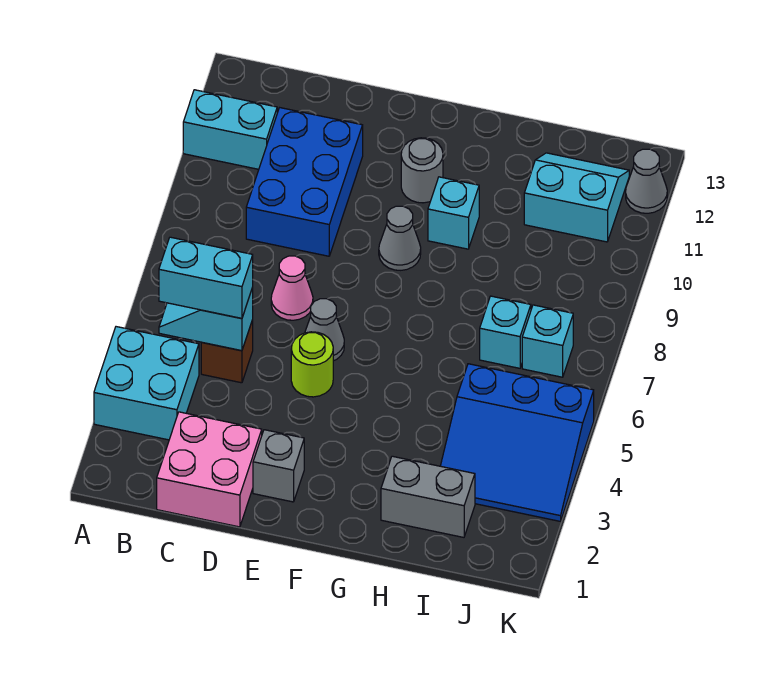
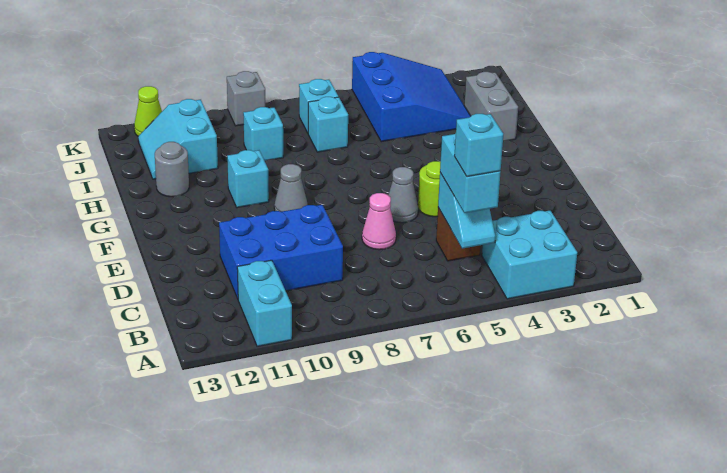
none -> cyan brick B5 level 4
pink brick C1:D2 level 1 -> none
grey brick E2 level 1 -> grey brick K9 level 1
grey round brick F11 level 1 -> grey round brick H12 level 1
none -> cyan brick I9 level 1
grey cone K12 level 1 -> lime cone K12 level 1

